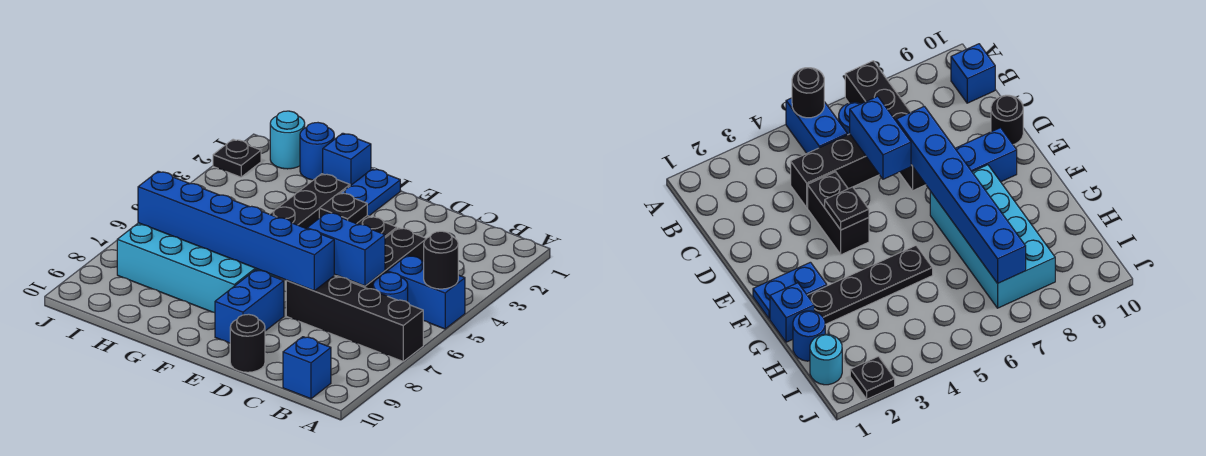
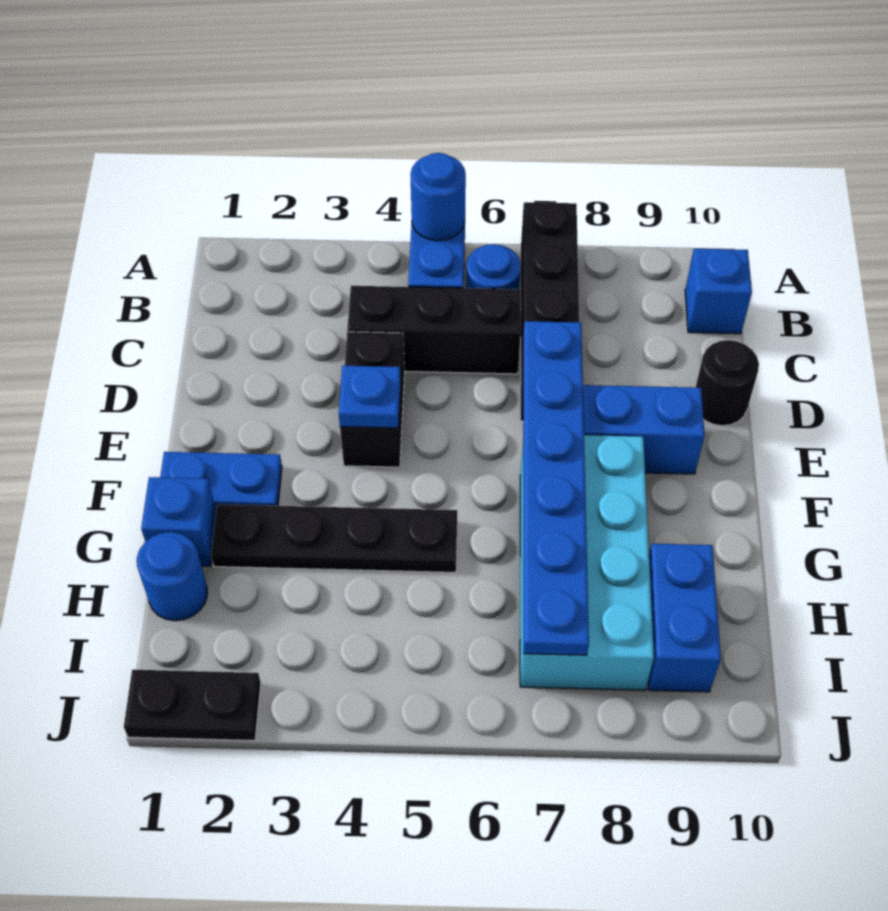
black round brick A5 level 2 -> blue round brick A5 level 2
blue brick C6:D6 level 2 -> blue brick H9:I9 level 1
blue brick D7:I7 level 2 -> blue plate D7:I7 level 2
black plate E4 level 2 -> blue plate E4 level 2
cyan round brick I1 level 1 -> none
black plate J2 level 1 -> black plate J1:J2 level 1

